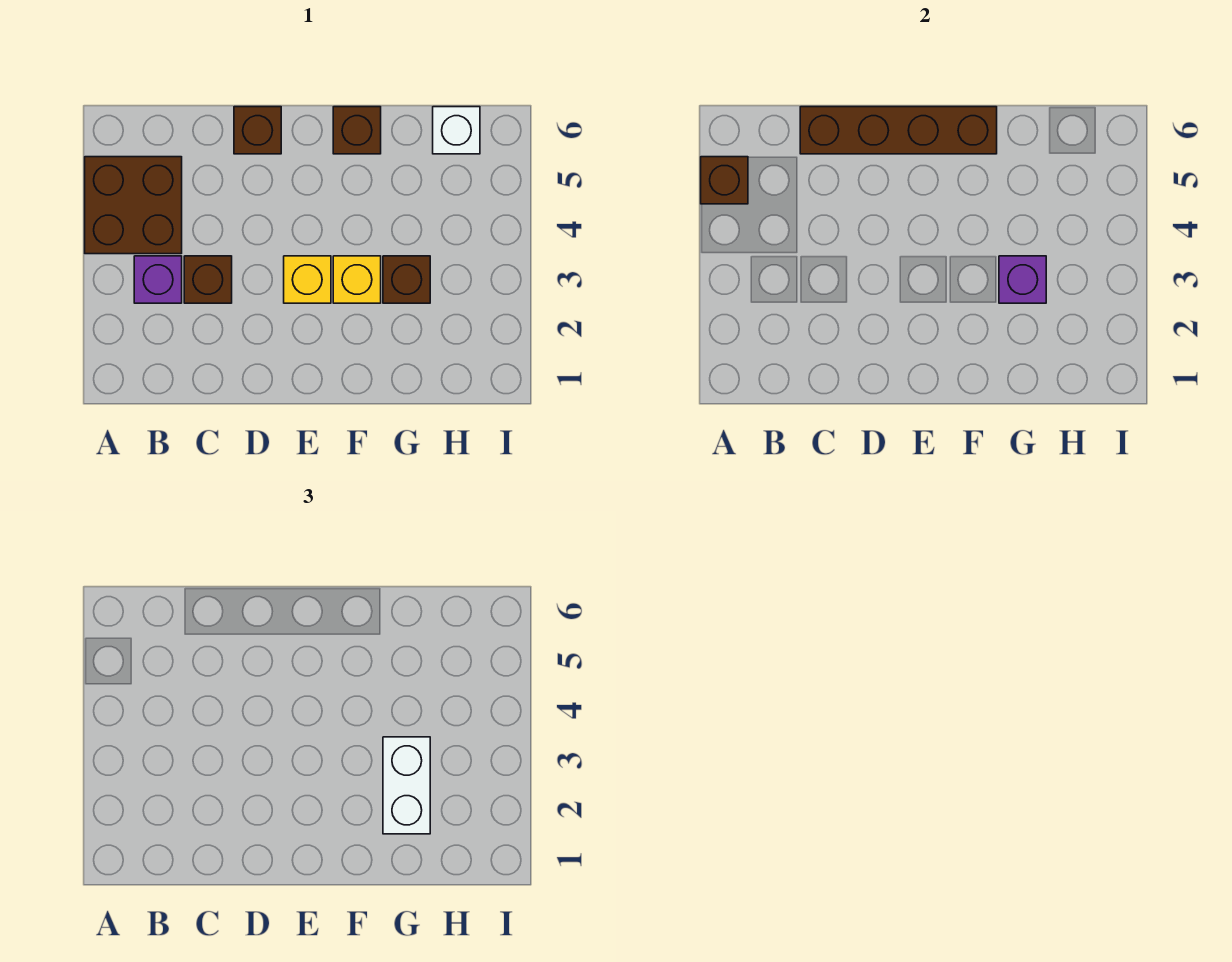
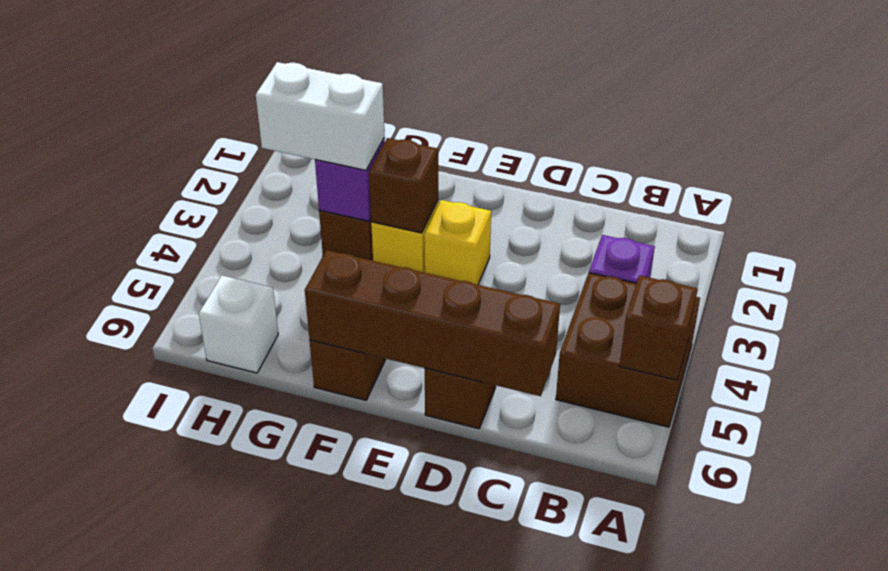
brown brick C3 level 1 -> brown brick F3 level 2
white brick G2:G3 level 3 -> white brick G3:H3 level 3

